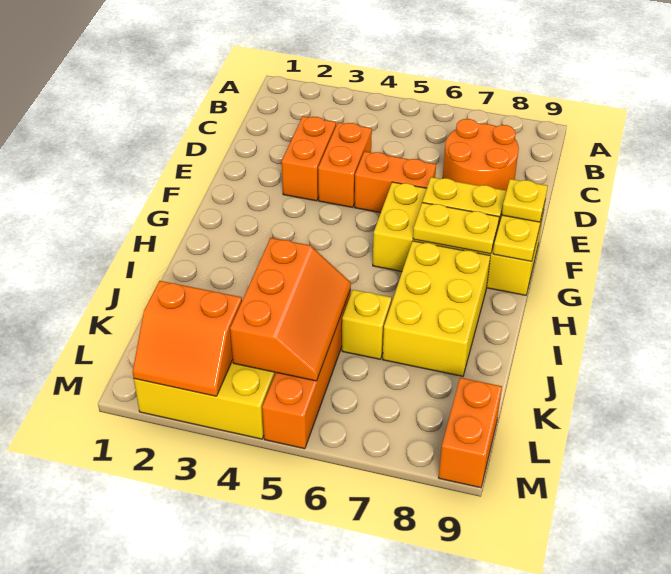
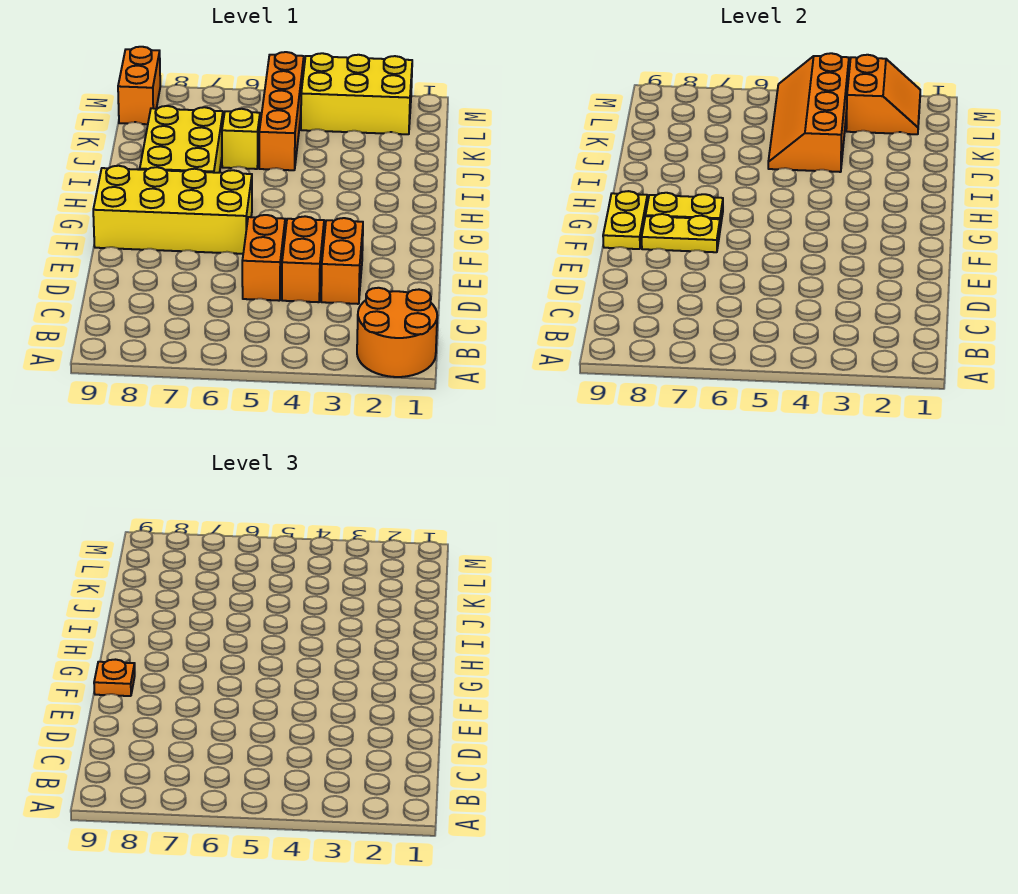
orange round brick C7:D8 level 1 -> orange round brick A1:B2 level 1
orange brick E5:E6 level 1 -> orange brick D5:E5 level 1
yellow plate F9 level 3 -> orange plate F9 level 3
orange slope J4:L5 level 2 top 4 -> orange slope J4:M5 level 2 top 4
orange slope L2:M3 level 2 top L -> orange slope L2:M3 level 2 top 3

